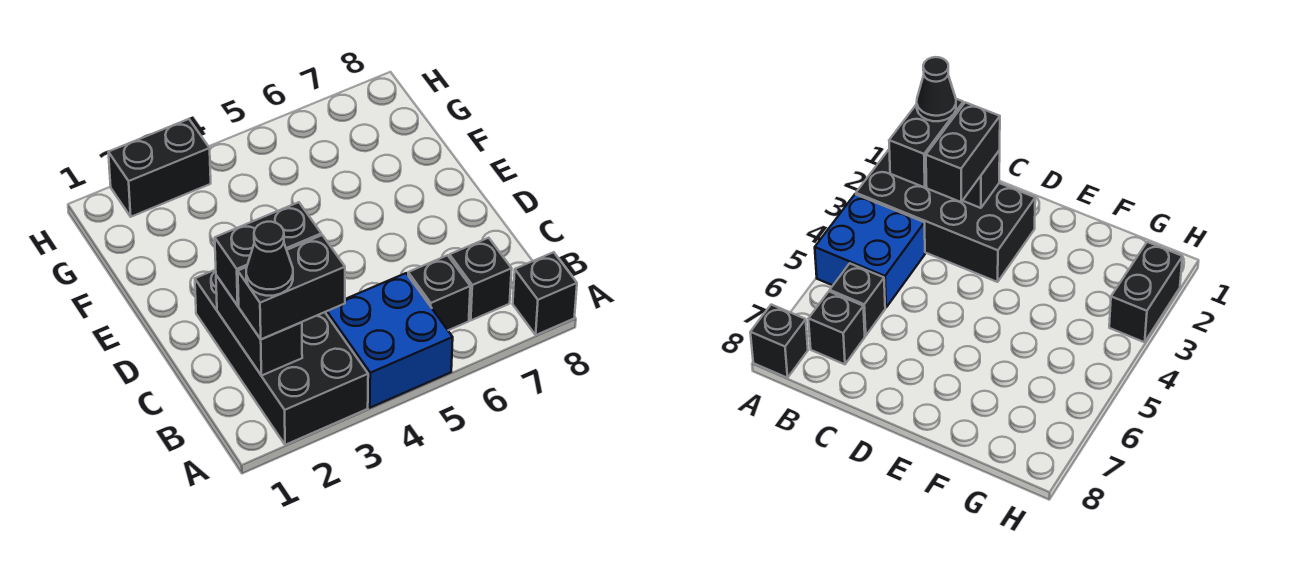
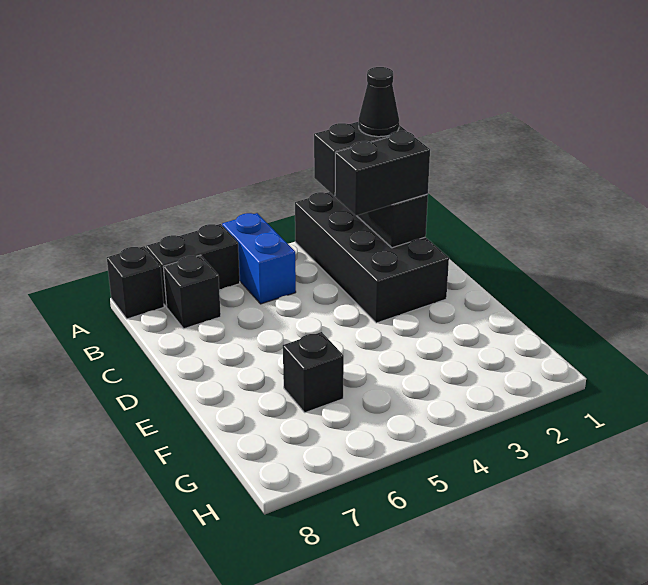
blue brick A4:B5 level 1 -> blue brick A5:B5 level 1
black brick B6 level 1 -> black brick F6 level 1
black brick H2:H3 level 1 -> black brick A6:A7 level 1

